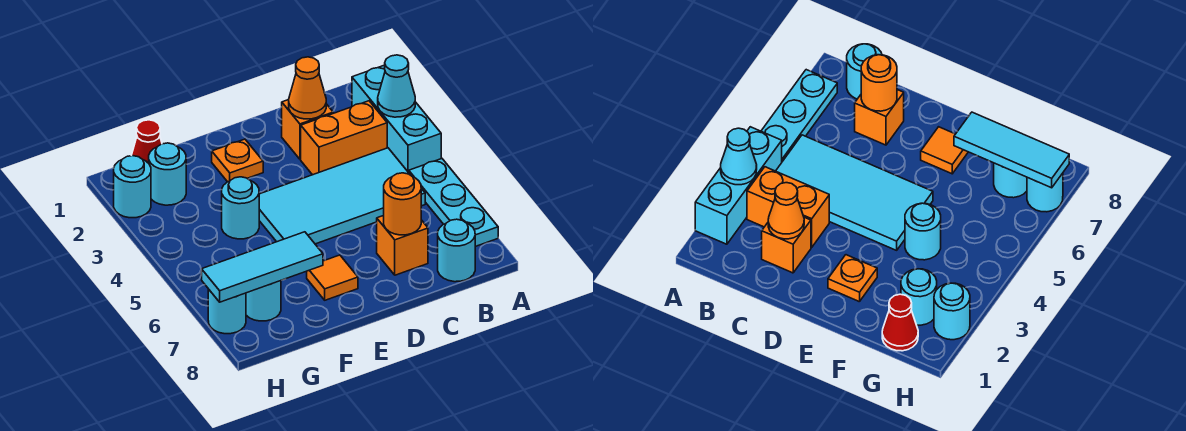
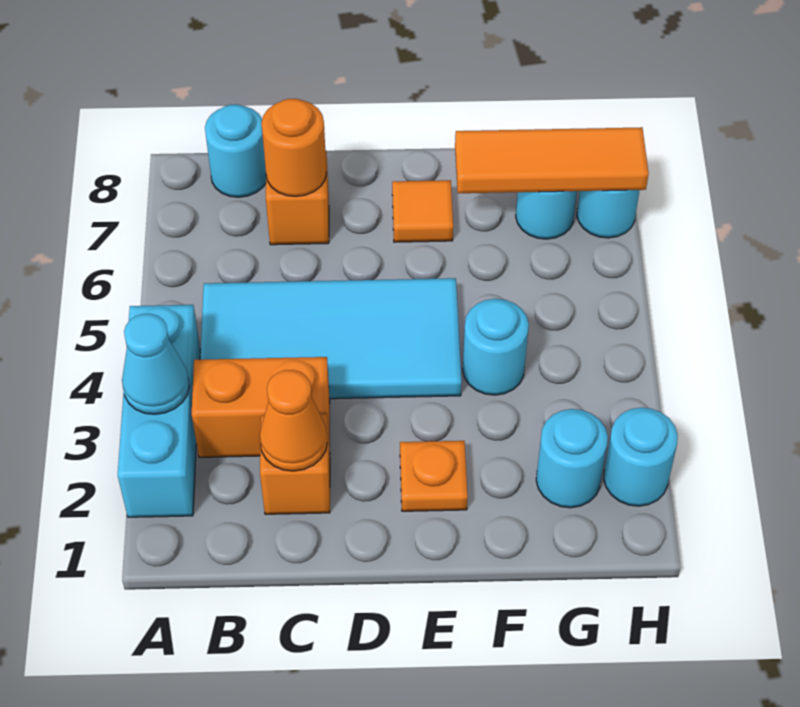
cyan plate A5:A7 level 1 -> none
cyan tile F7:H7 level 2 -> orange tile F7:H7 level 2
red cone G1 level 1 -> none

